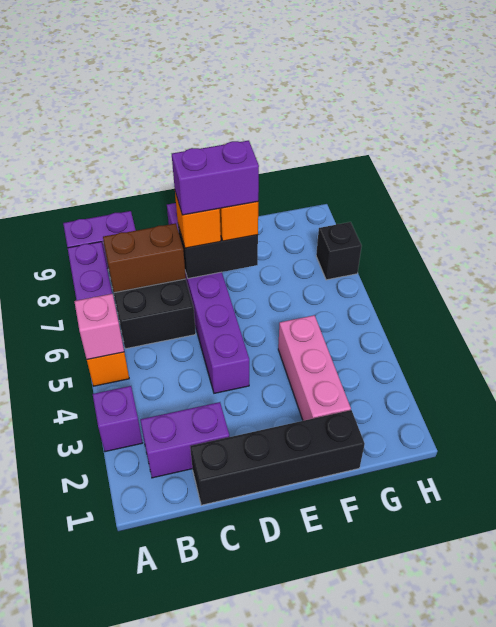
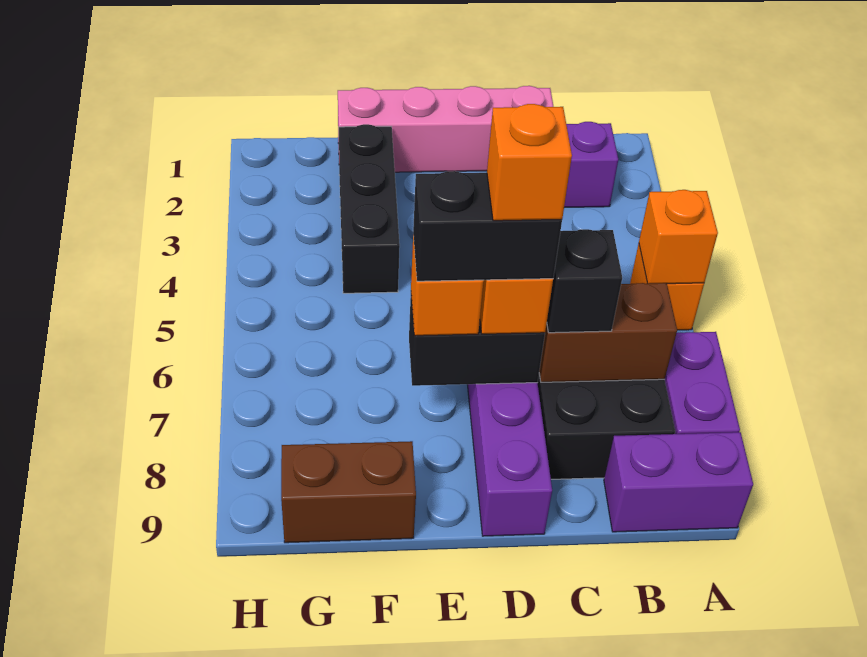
purple brick A3 level 1 -> none
pink brick A5 level 2 -> orange brick A5 level 2
black brick C1:F1 level 1 -> pink brick C1:F1 level 1
purple brick D7:E7 level 4 -> black brick D7:E7 level 4
none -> orange brick D7 level 5
pink brick F2:F4 level 1 -> black brick F2:F4 level 1
none -> brown brick F9:G9 level 1
black brick H7 level 1 -> black brick C7 level 3

